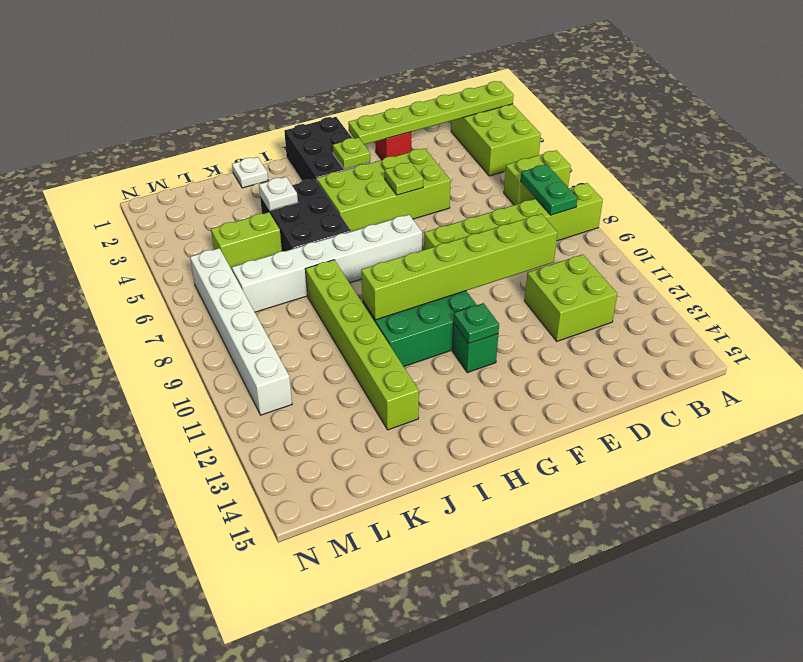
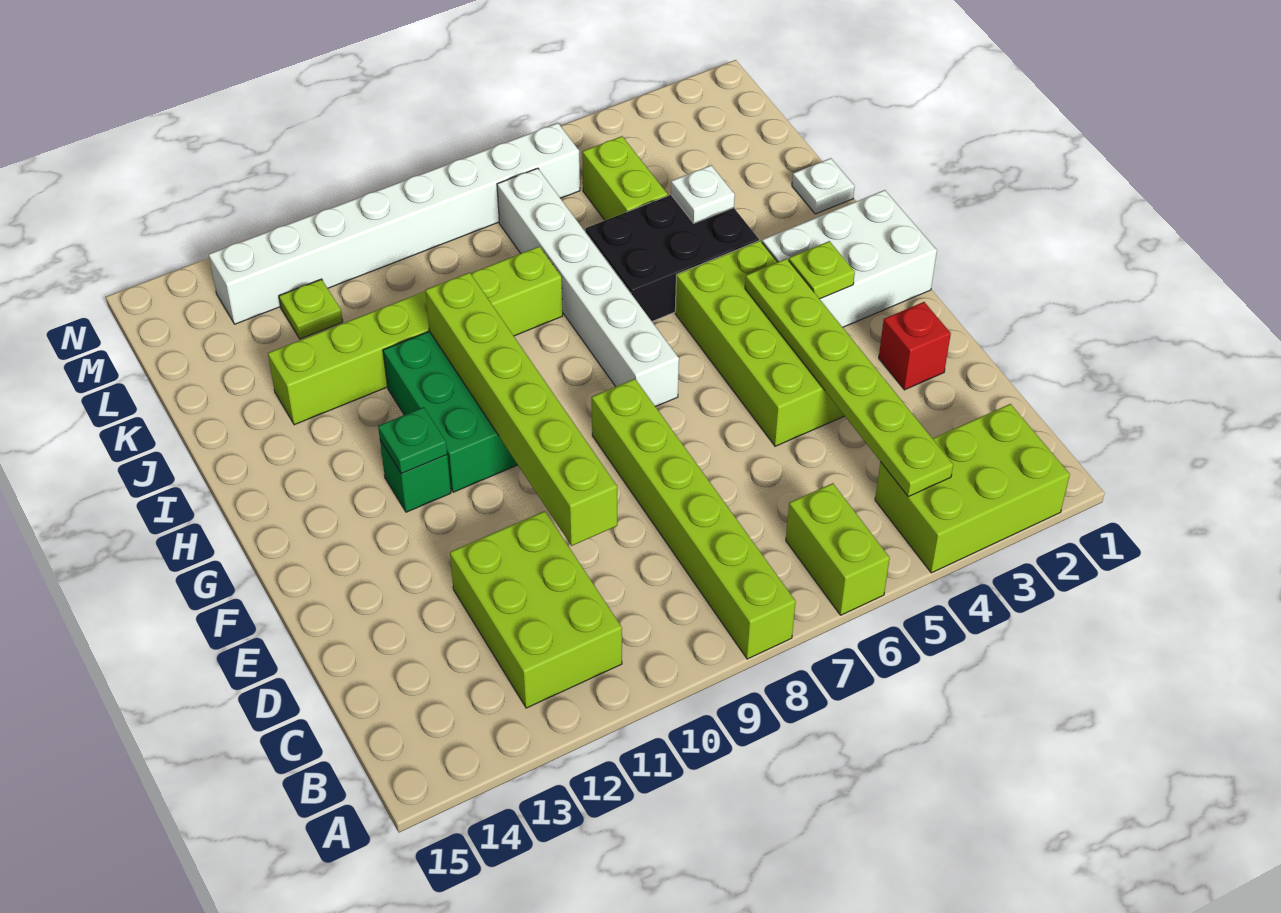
lime plate A2:F2 level 2 -> lime plate B4:G4 level 2
green plate B7:B8 level 2 -> none
lime brick C11:D12 level 1 -> lime brick B11:D12 level 1
lime plate F5 level 2 -> lime plate L12 level 1
black brick G1:H3 level 1 -> white brick G1:H3 level 1
white brick M6:M11 level 1 -> white brick M6:M13 level 1

